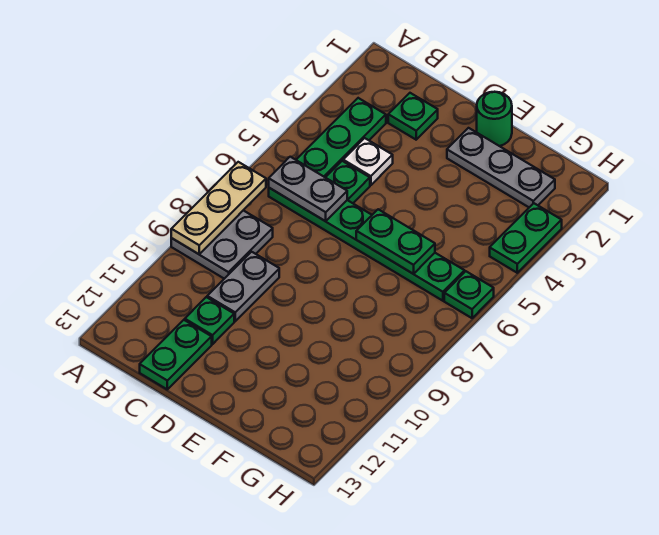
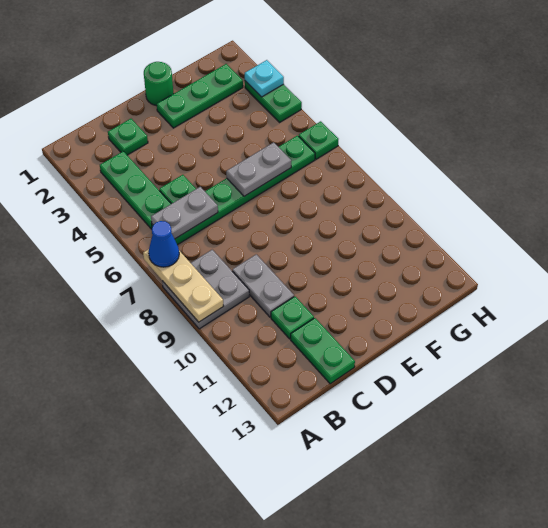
none -> blue cone A7 level 3
white plate C4 level 1 -> none
grey plate E2:G2 level 1 -> green plate E2:G2 level 1
green plate E6:F6 level 2 -> grey plate E6:F6 level 2
none -> cyan plate H3 level 2

